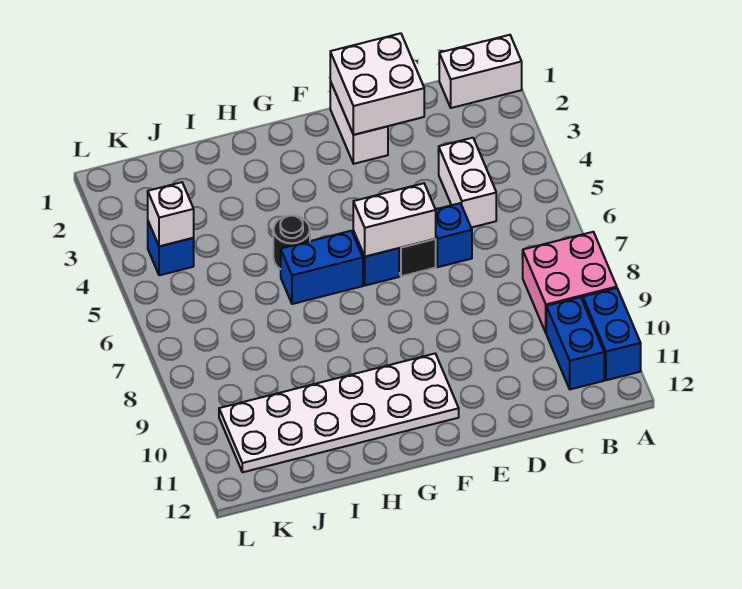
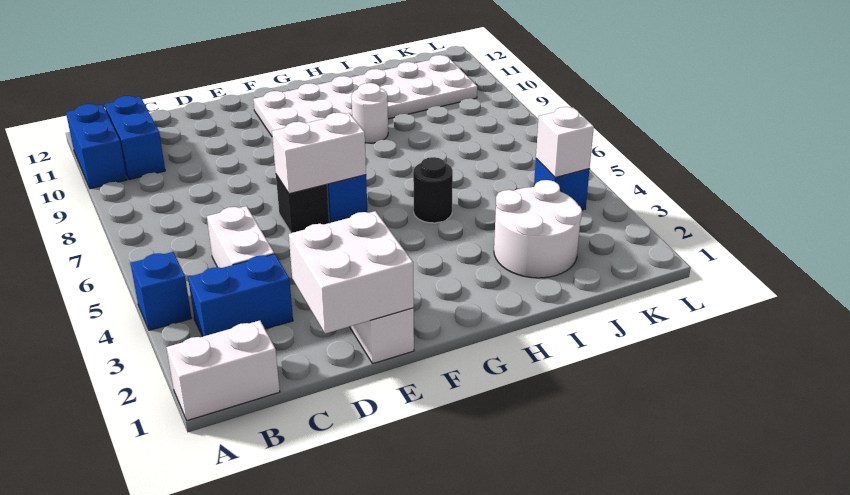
pink brick A8:B9 level 1 -> none
blue brick D6 level 1 -> blue brick A4 level 1
blue brick G6:H6 level 1 -> blue brick B3:C3 level 1
none -> white round brick H9 level 1
none -> white round brick I2:J3 level 1

